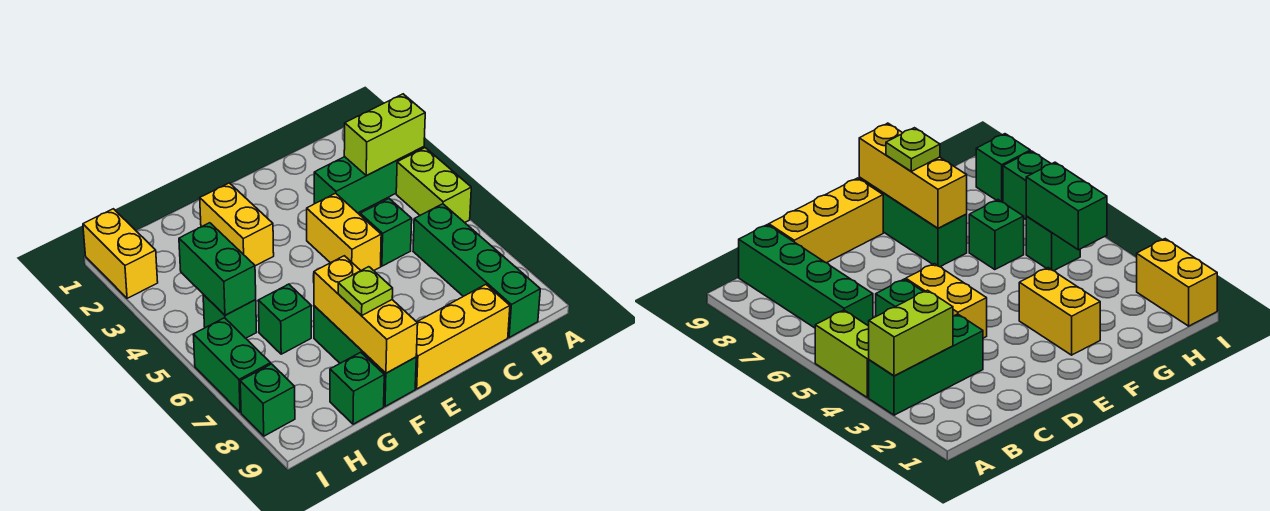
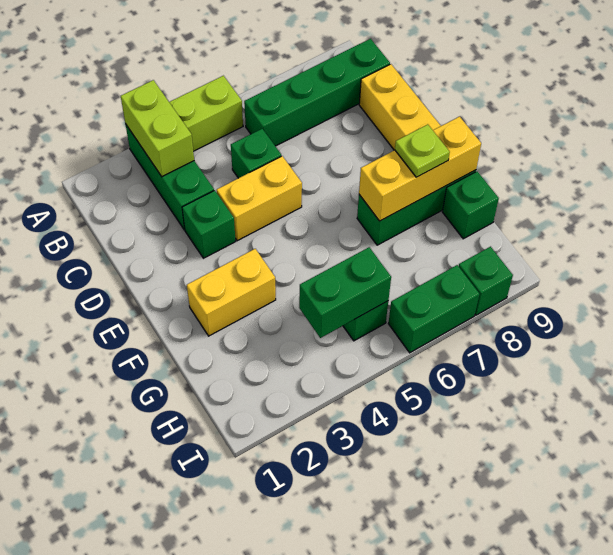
green brick G6 level 1 -> green brick D3 level 1
yellow brick I1:I2 level 1 -> none

